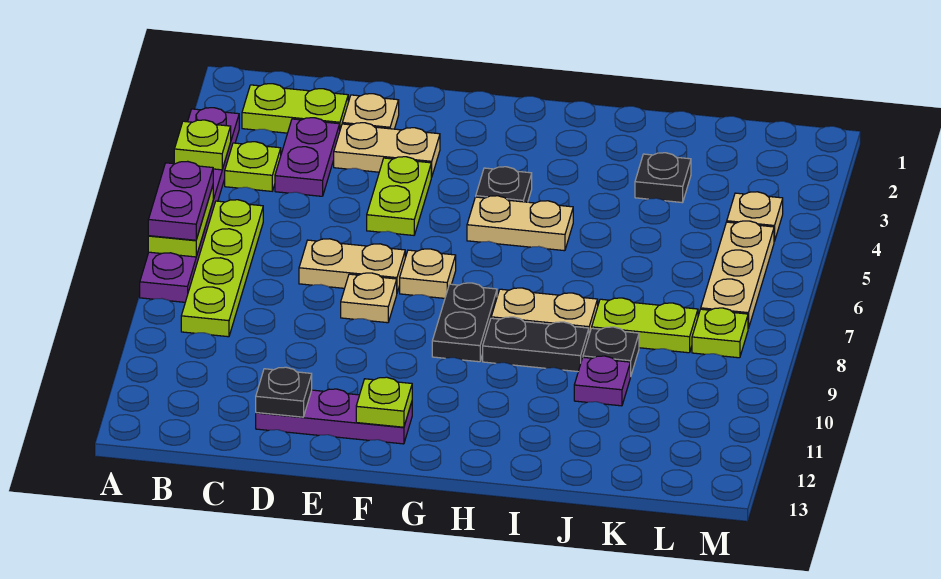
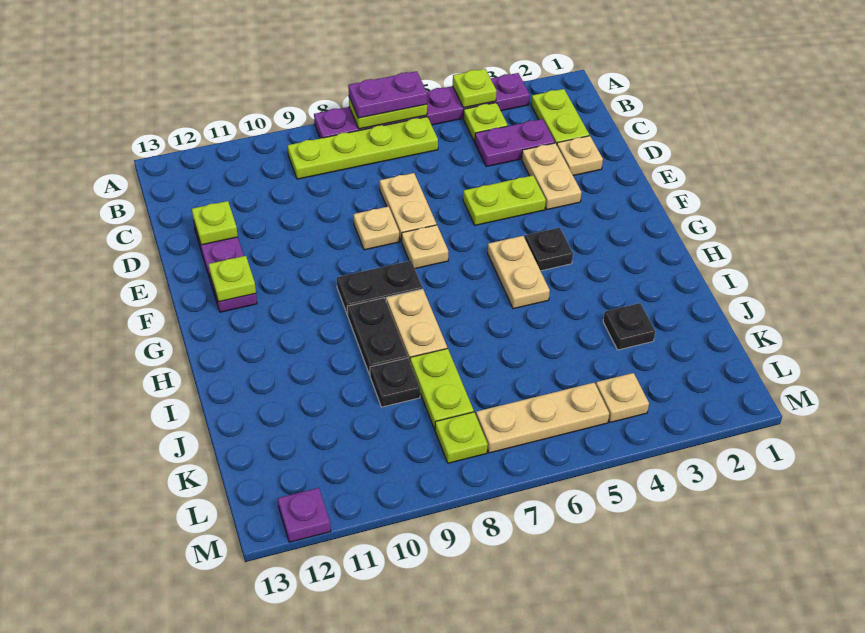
black plate D12 level 2 -> lime plate D12 level 2
purple plate J10 level 1 -> purple plate M12 level 1

